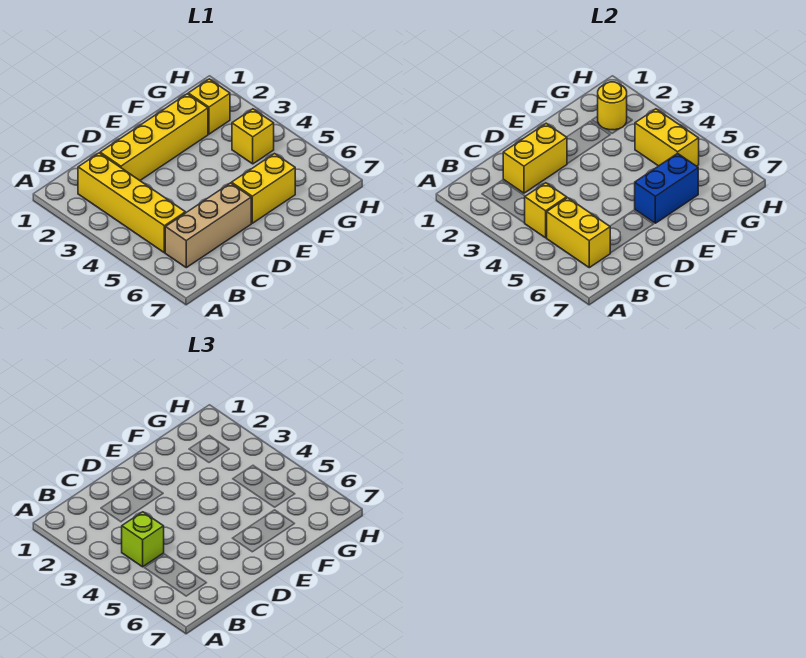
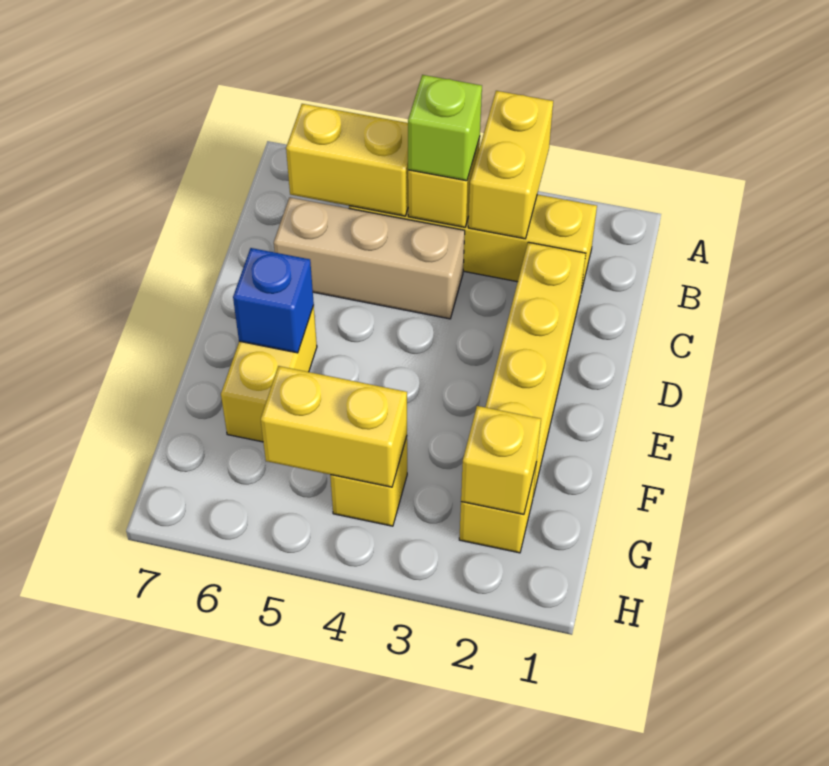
tan brick B6:D6 level 1 -> tan brick C4:C6 level 1
yellow brick C2:D2 level 2 -> yellow brick A3:B3 level 2
blue brick E6:F6 level 2 -> blue brick E6 level 2
yellow round brick G2 level 2 -> yellow brick G2 level 2

